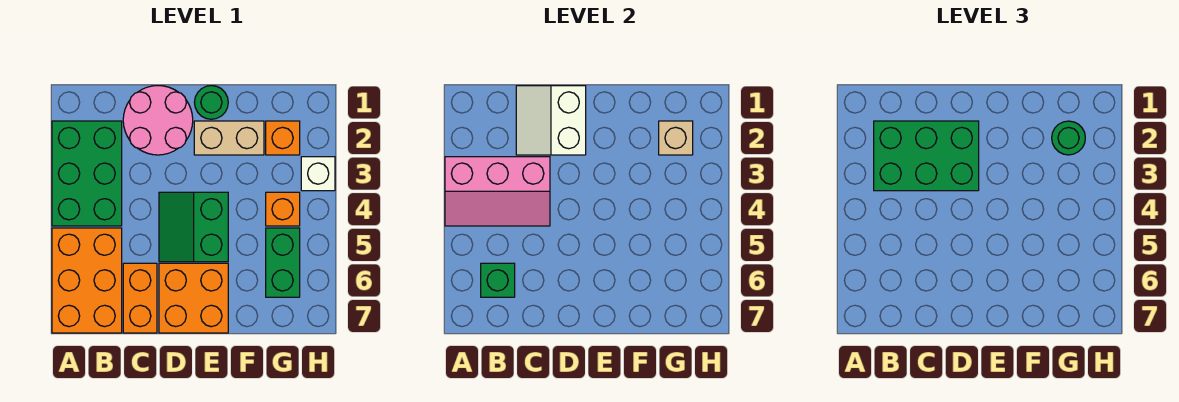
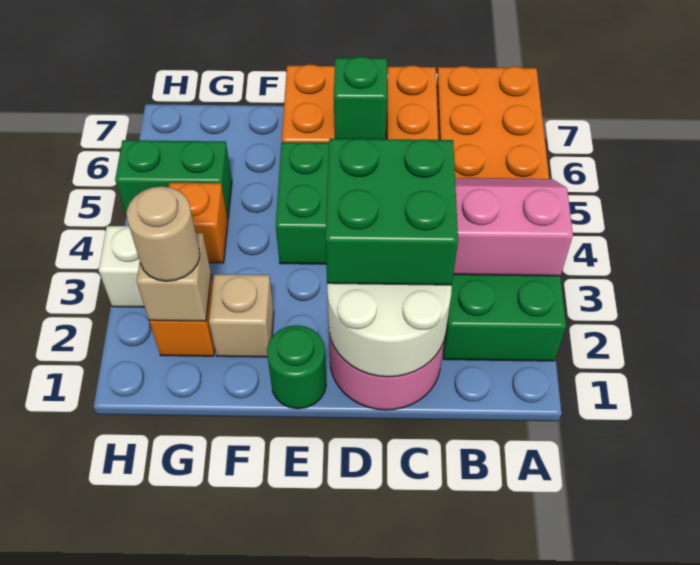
green brick B2:D3 level 3 -> green brick C2:D3 level 3
green brick B6 level 2 -> green brick D6 level 2
white slope C1:D2 level 2 top D -> white round brick C1:D2 level 2
tan brick E2:F2 level 1 -> tan brick F2 level 1
green round brick G2 level 3 -> tan round brick G2 level 3
green brick G5:G6 level 1 -> green brick G5:H5 level 1

